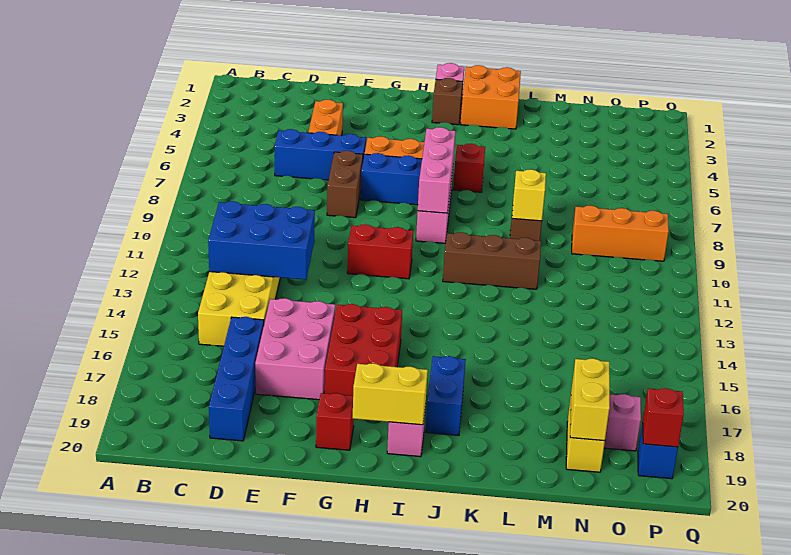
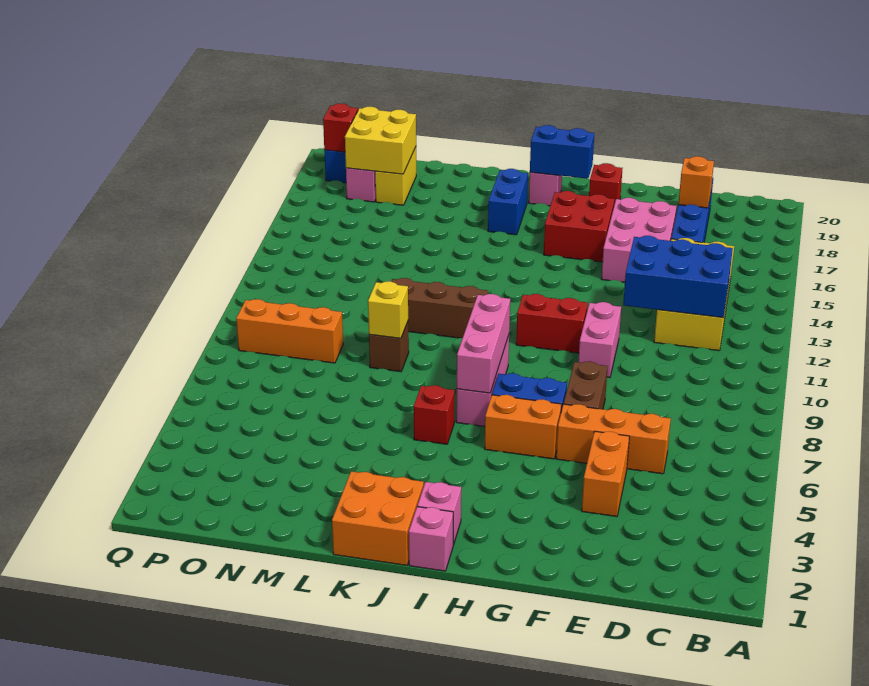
blue brick D6:F6 level 1 -> orange brick D6:F6 level 1
none -> orange brick D18 level 2
none -> pink brick F10:F11 level 1
red brick G15:H17 level 1 -> red brick G16:H17 level 1
yellow brick H19:I19 level 2 -> blue brick H19:I19 level 2
brown brick I2 level 1 -> pink brick I2 level 1
yellow brick N18:N19 level 2 -> yellow brick N18:O19 level 2

